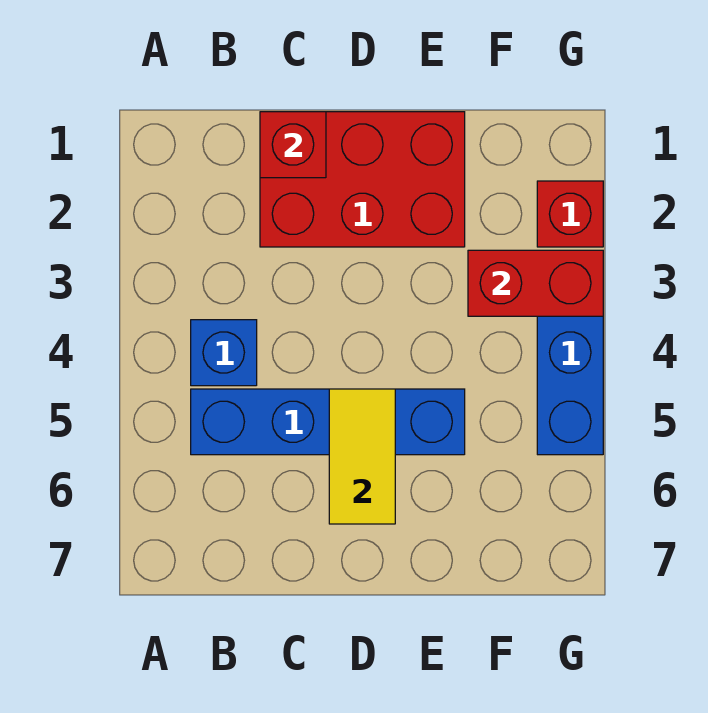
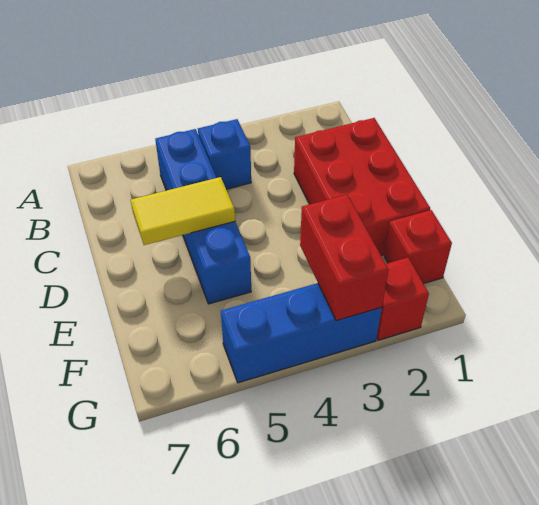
red brick C1 level 2 -> red brick F1 level 1

